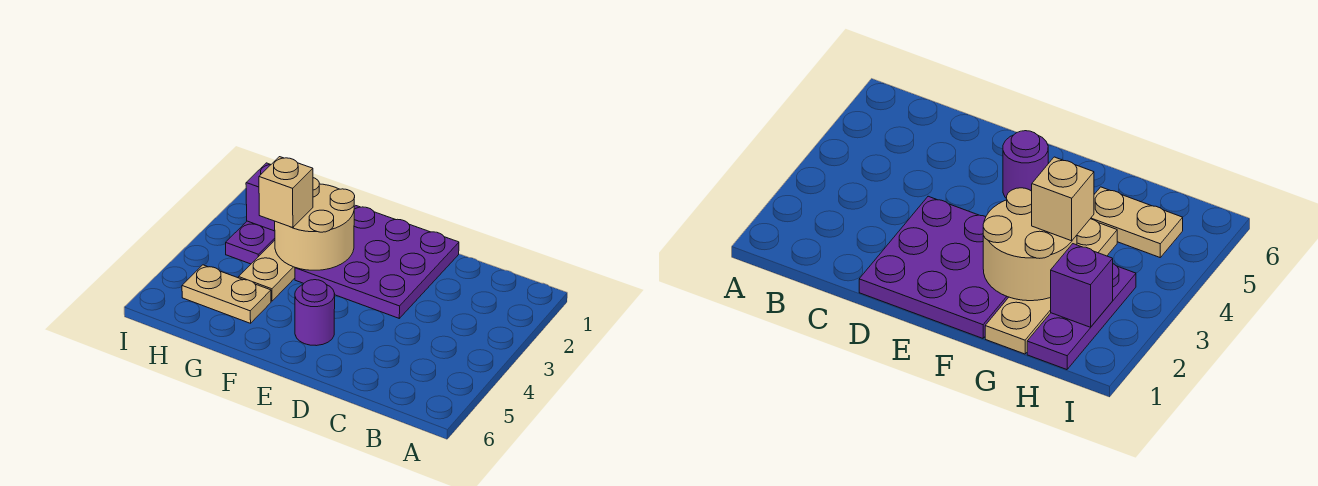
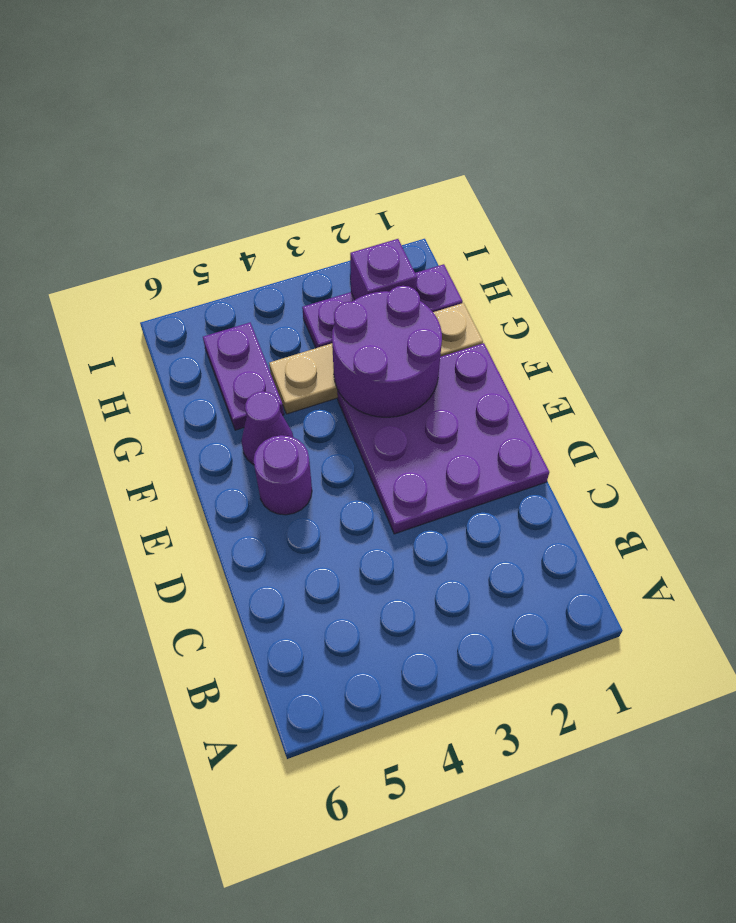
tan round brick F2:G3 level 2 -> purple round brick F2:G3 level 2
none -> purple cone F5 level 1
tan brick G3 level 3 -> none
tan plate G5:H5 level 1 -> purple plate G5:H5 level 1

